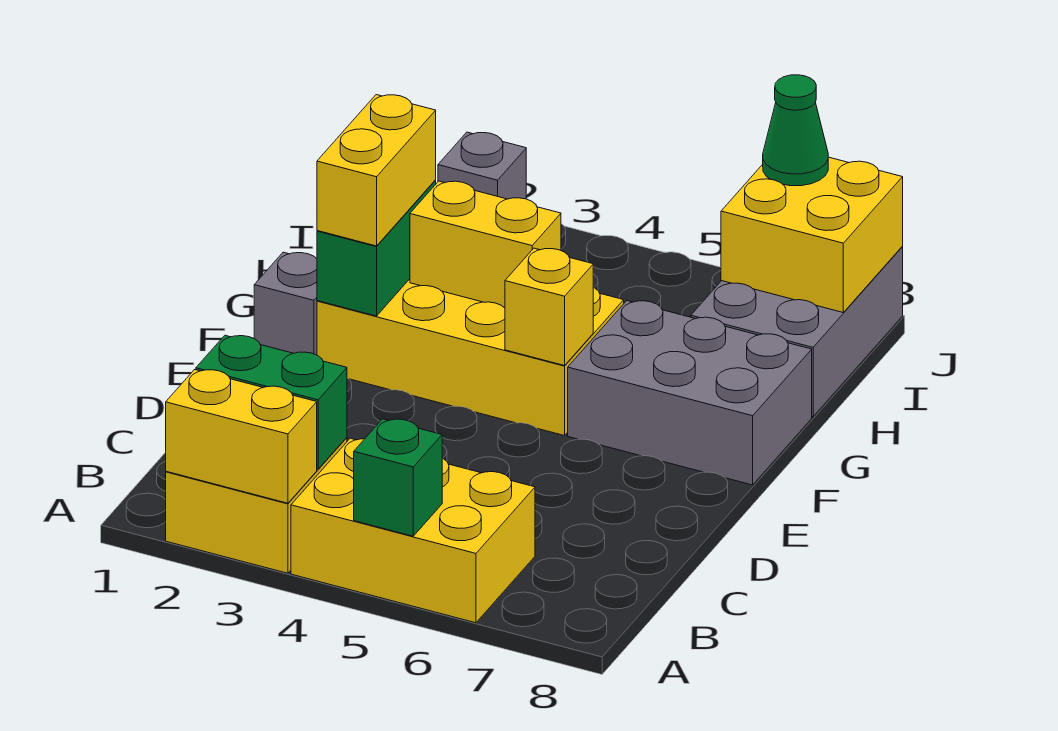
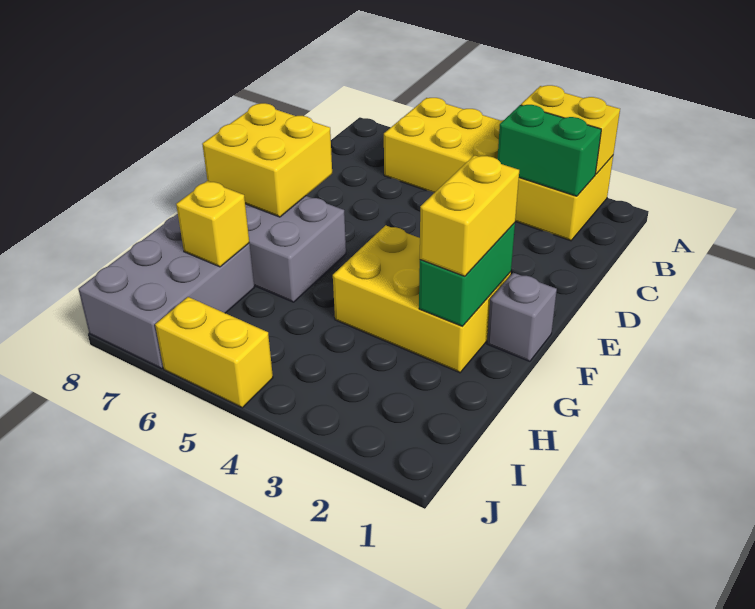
green brick A5 level 2 -> none
yellow brick F2:G5 level 1 -> yellow brick F2:G4 level 1
yellow brick F5 level 2 -> yellow brick H7 level 2
yellow brick G3:G4 level 2 -> yellow brick J5:J6 level 1
yellow brick I7:J8 level 2 -> yellow brick E7:F8 level 2
grey brick J2 level 1 -> none
green cone J7 level 3 -> none

